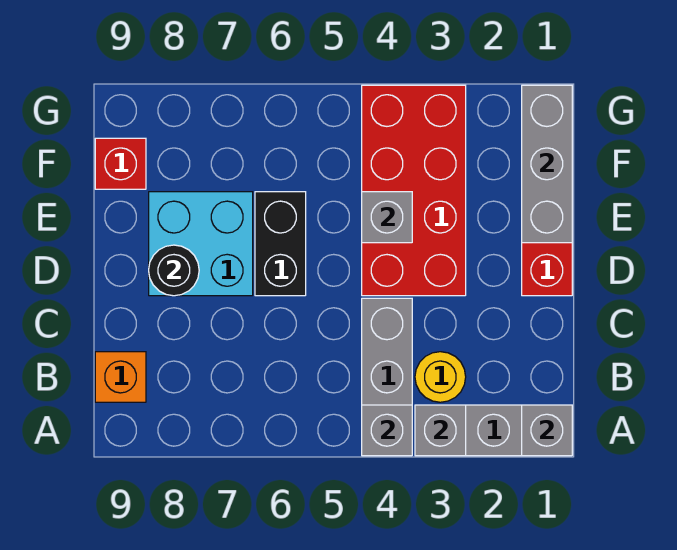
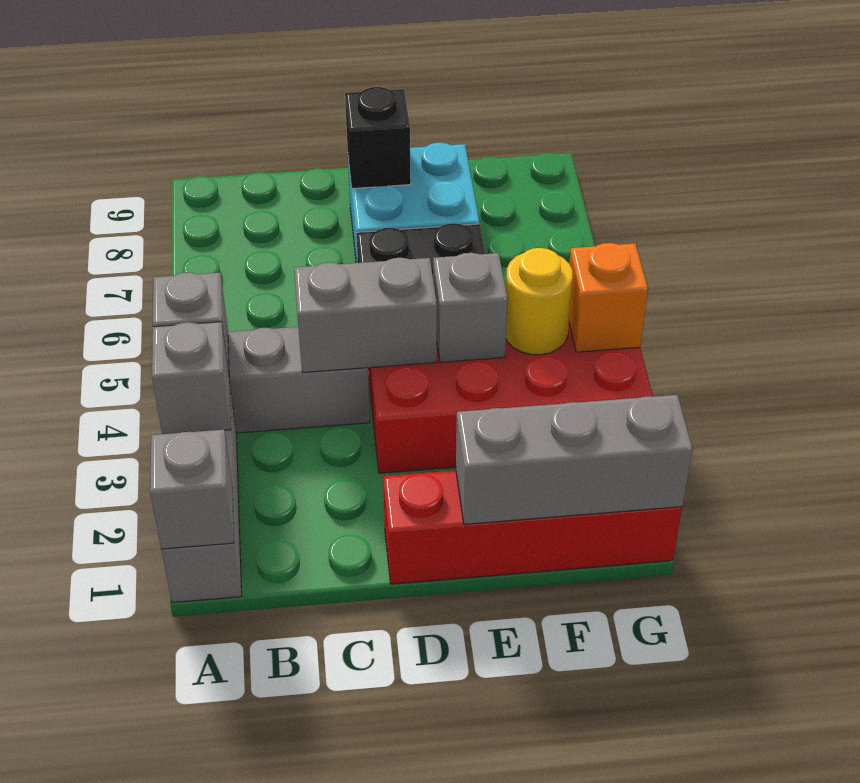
yellow round brick B3 level 1 -> yellow round brick F4 level 2
orange brick B9 level 1 -> orange brick G4 level 2
none -> grey brick C4:D4 level 2
black round brick D8 level 2 -> black brick D8 level 2
red brick F9 level 1 -> none

